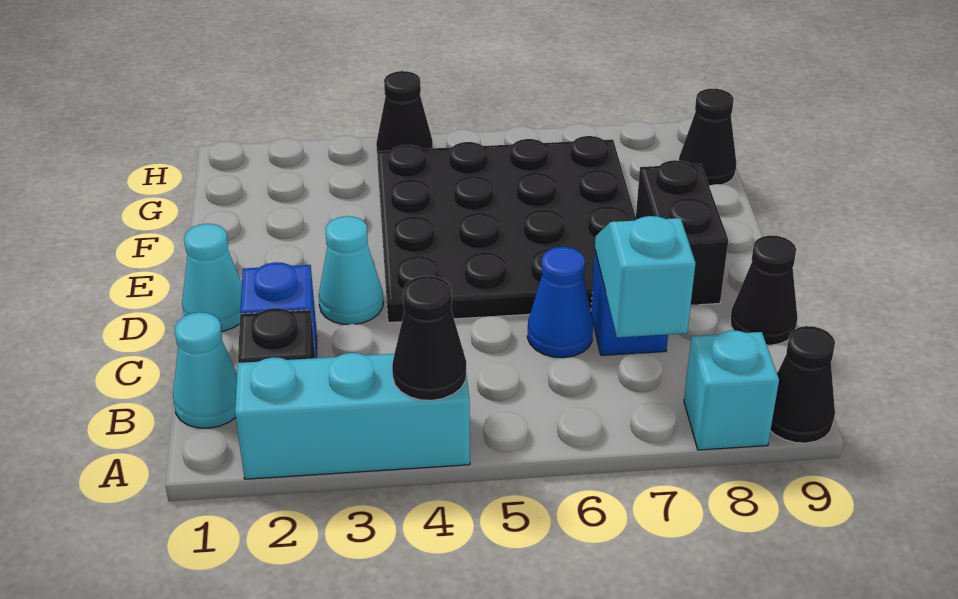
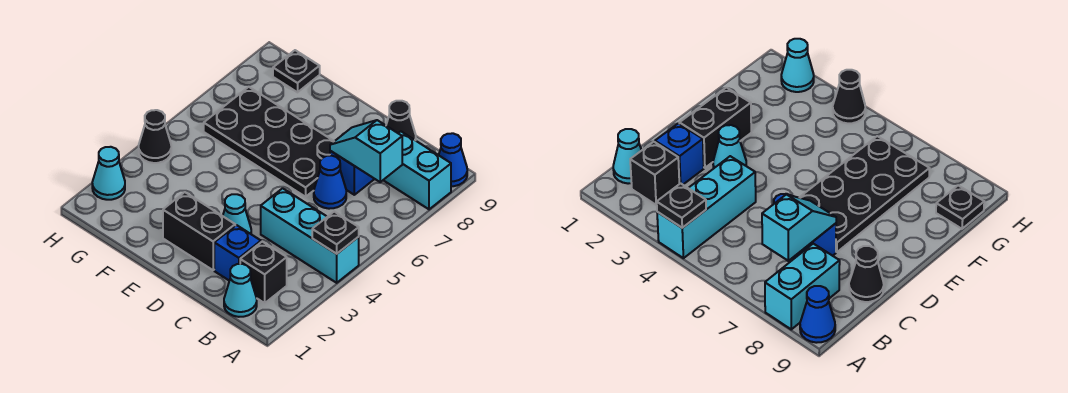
cyan brick A2:A4 level 1 -> cyan brick A4:C4 level 1
black cone A4 level 2 -> black plate A4 level 2
cyan brick A8 level 1 -> cyan brick A8:B8 level 1
black cone A9 level 1 -> blue cone A9 level 1
cyan cone D1 level 1 -> cyan cone H2 level 1
black plate D4:G7 level 1 -> black plate D6:G7 level 1
black brick D8:E8 level 1 -> black brick D2:E2 level 1
black cone G9 level 1 -> black plate G9 level 1

